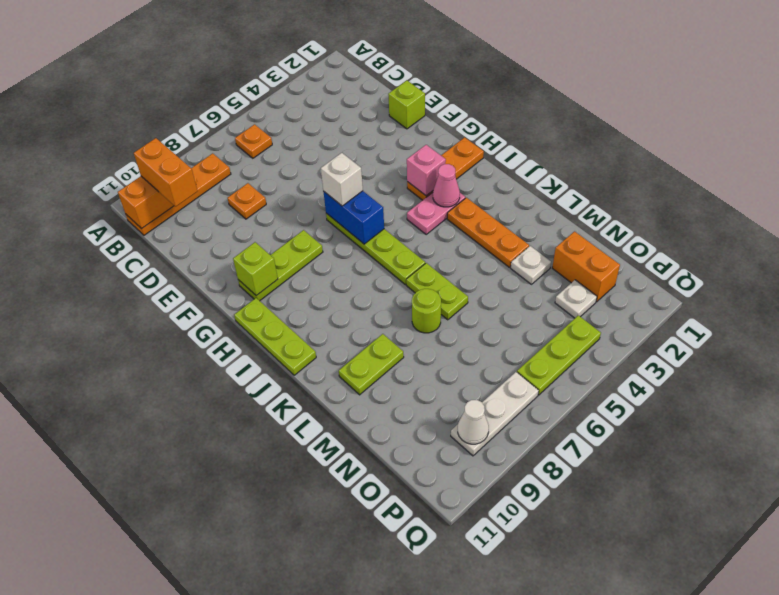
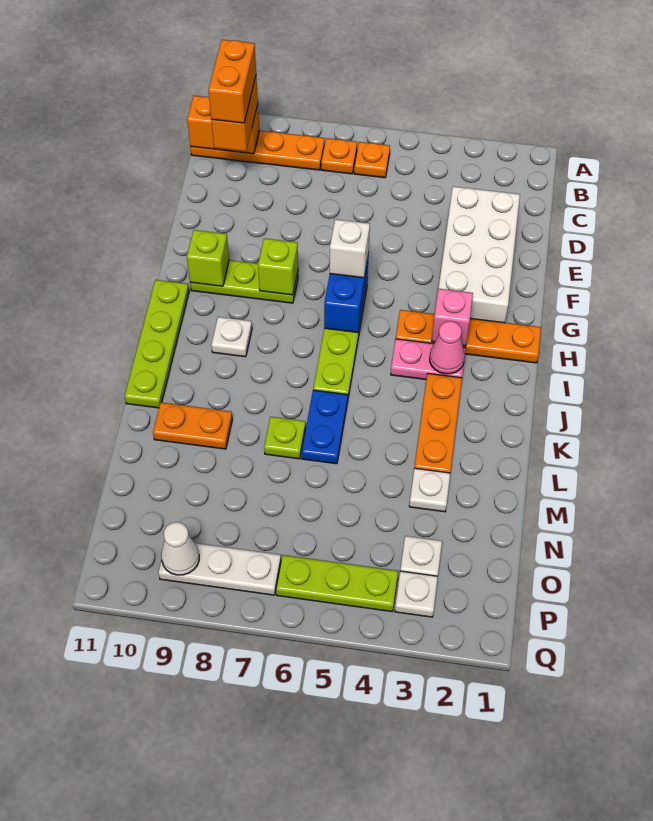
none -> white brick D2:G3 level 1
orange plate D8 level 1 -> orange plate B7 level 1
lime brick E1 level 1 -> lime brick G8 level 2
orange plate H1:H3 level 1 -> orange plate H1:H4 level 1
lime plate H11:J11 level 1 -> lime plate H11:K11 level 1
none -> white plate I9 level 1
lime plate K6:L6 level 1 -> blue plate K6:L6 level 1
lime round brick L7 level 1 -> lime plate L7 level 1
lime plate L9:L10 level 1 -> orange plate L9:L10 level 1
orange brick N2:O2 level 1 -> orange brick B10:C10 level 4
none -> white plate P3 level 1

